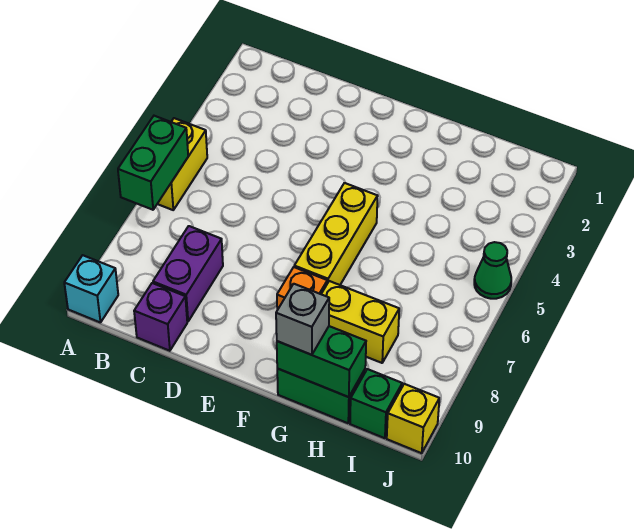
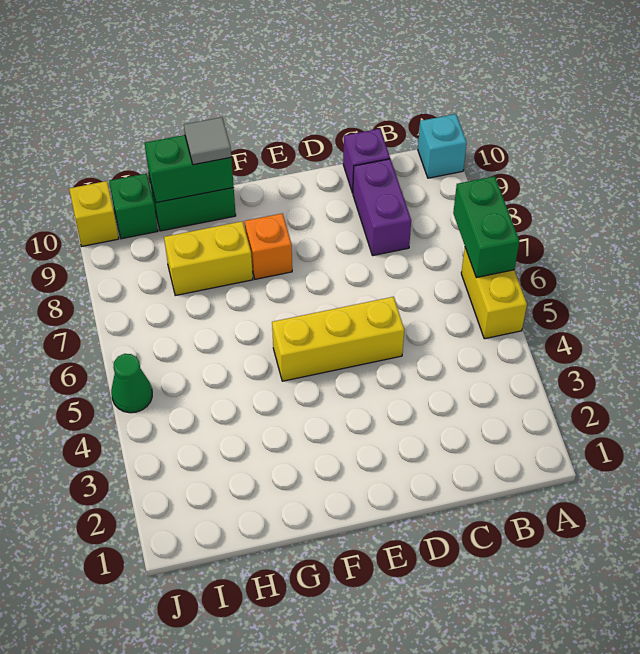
yellow brick F5:F7 level 1 -> yellow brick D5:F5 level 1
grey brick G10 level 3 -> grey tile G10 level 3

